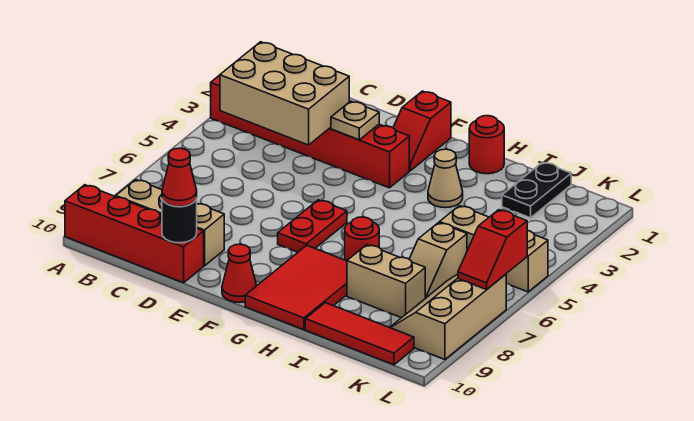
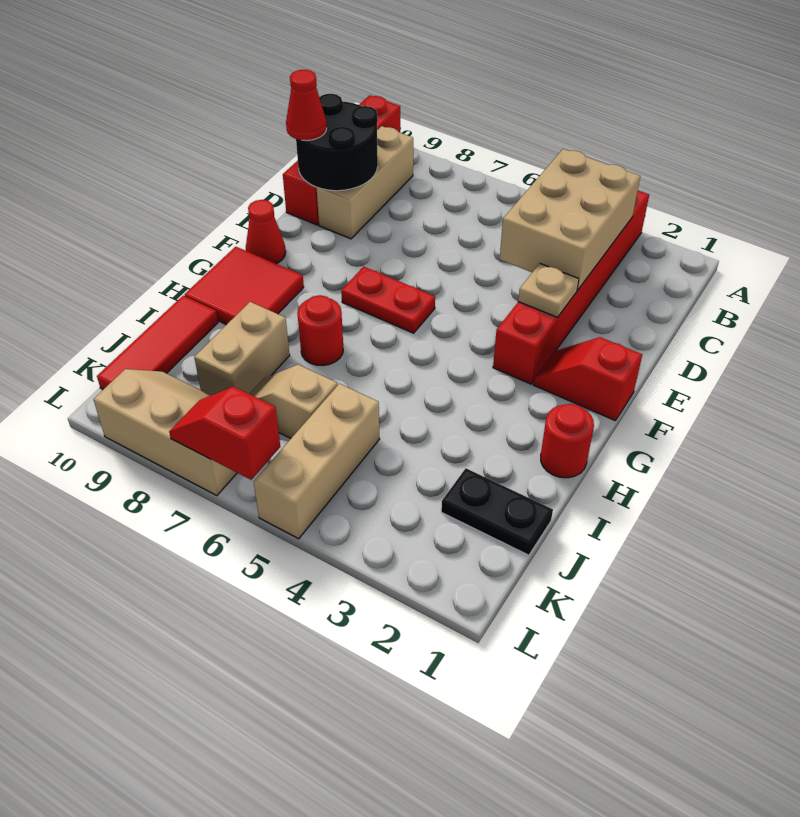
black round brick D10 level 2 -> black round brick C9:D10 level 2
red tile G8:H10 level 1 -> red tile G9:H10 level 1
tan cone H3 level 1 -> none

